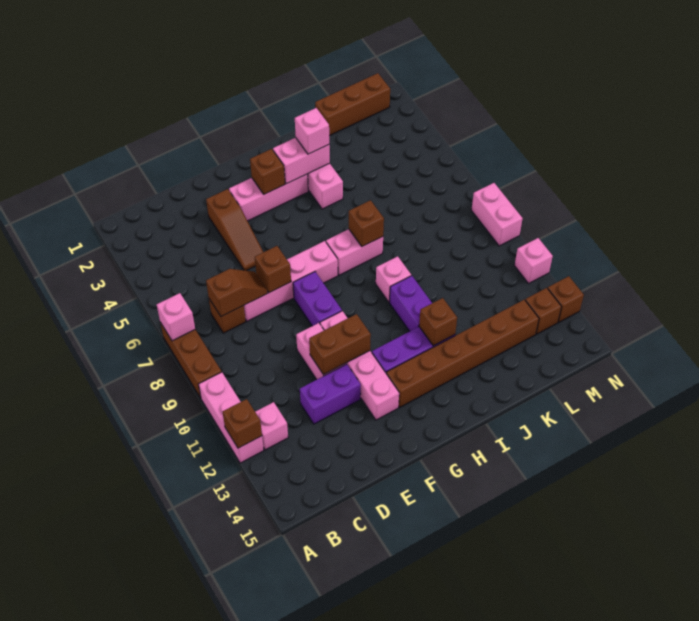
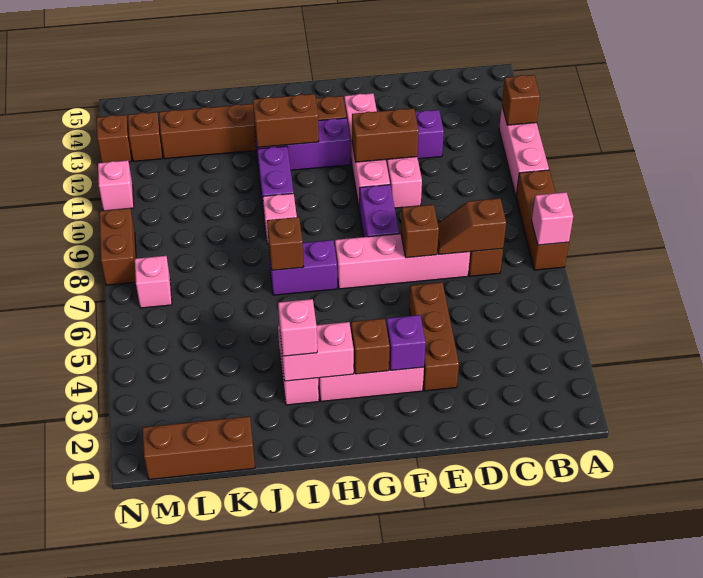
pink brick B12 level 1 -> pink brick M7 level 1
brown slope E3:E5 level 1 top 3 -> brown brick E3:E5 level 1
none -> purple brick F3 level 2
pink brick H7:I7 level 1 -> purple brick H7:I7 level 1
brown brick I12 level 2 -> brown brick H12:I12 level 2
pink brick N8:N9 level 1 -> brown brick N8:N9 level 1

